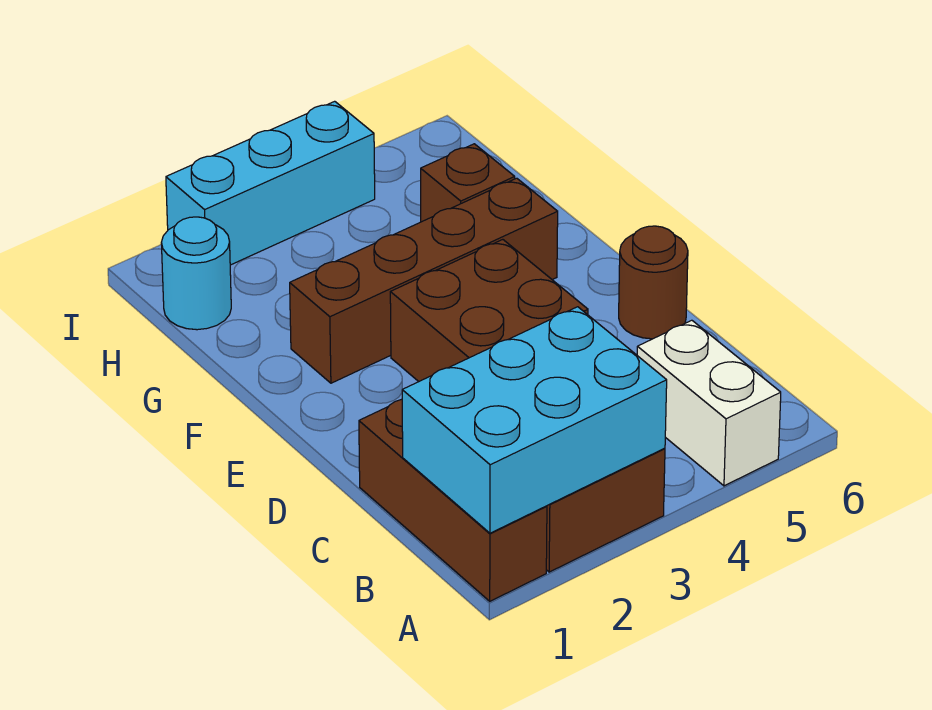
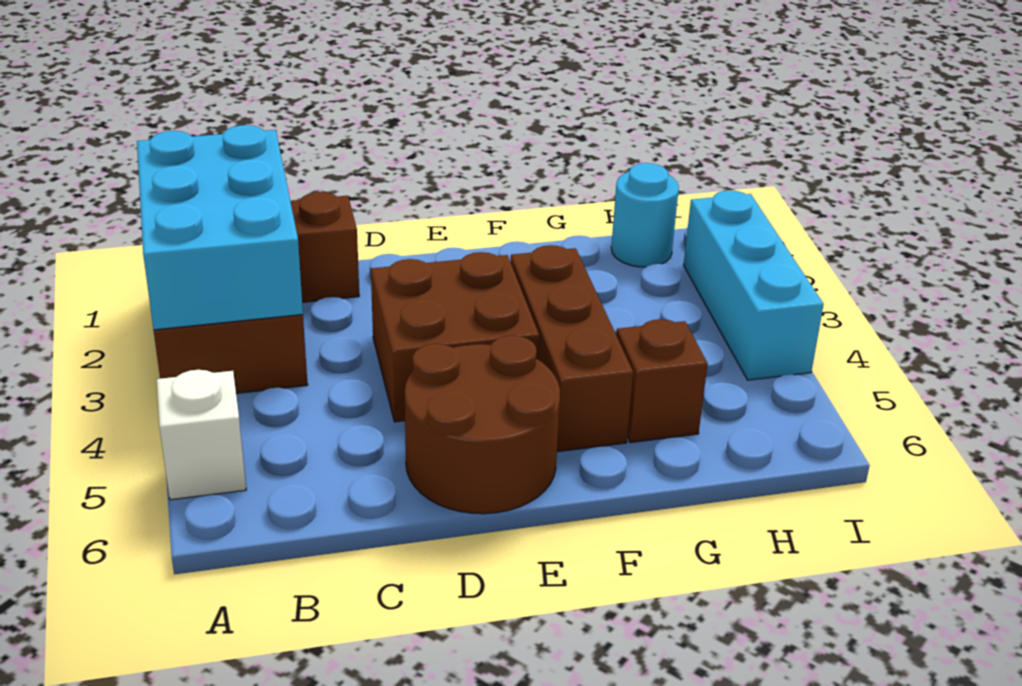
white brick A5:B5 level 1 -> white brick A5 level 1
brown round brick D6 level 1 -> brown round brick D5:E6 level 1
brown brick F2:F5 level 1 -> brown brick F3:F5 level 1

